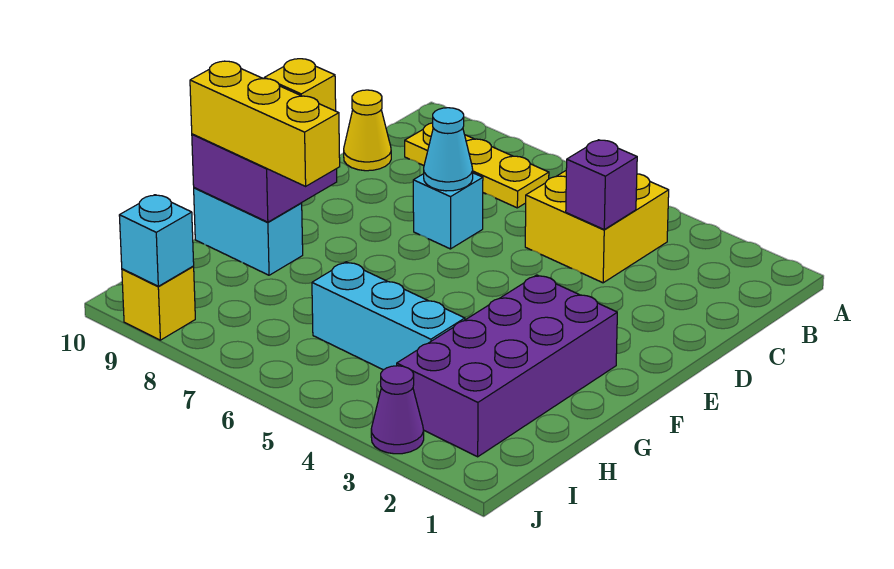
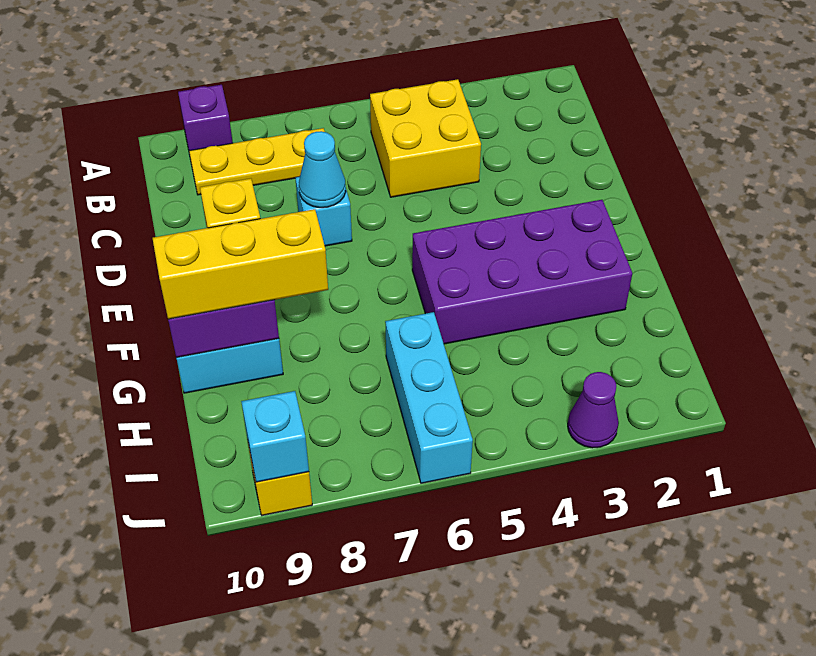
purple brick C4 level 2 -> purple brick A9 level 1
yellow cone C10 level 1 -> none
purple brick F2:I3 level 1 -> purple brick F2:G5 level 1
cyan brick H4:H6 level 1 -> cyan brick H6:J6 level 1

